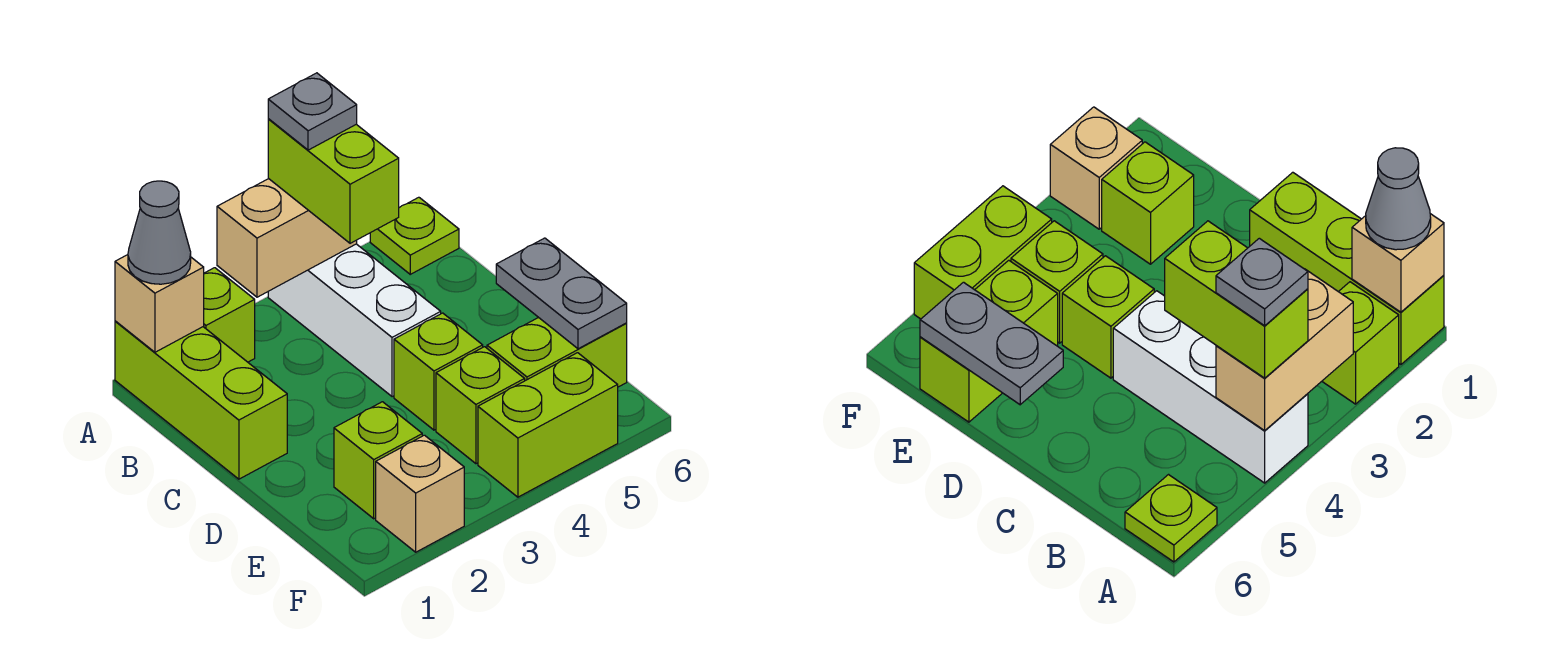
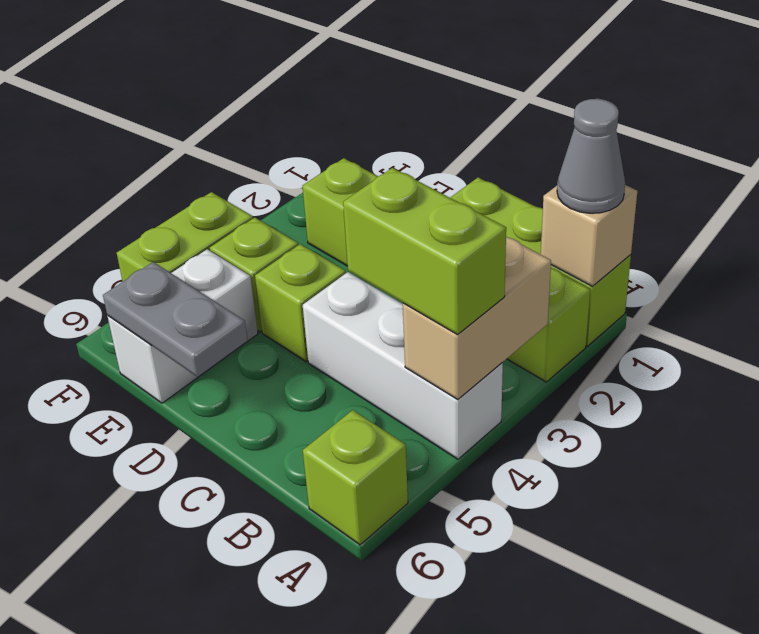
grey plate A4 level 4 -> none
lime plate A6 level 1 -> lime brick A6 level 1
lime brick E5:E6 level 1 -> white brick E5:E6 level 1
tan brick F2 level 1 -> none

